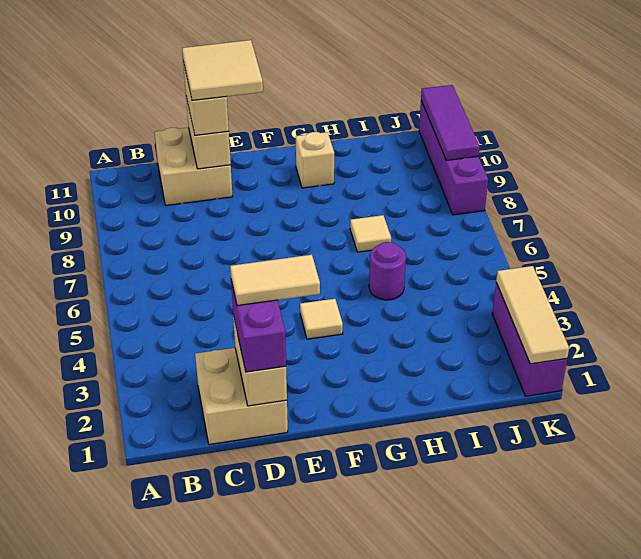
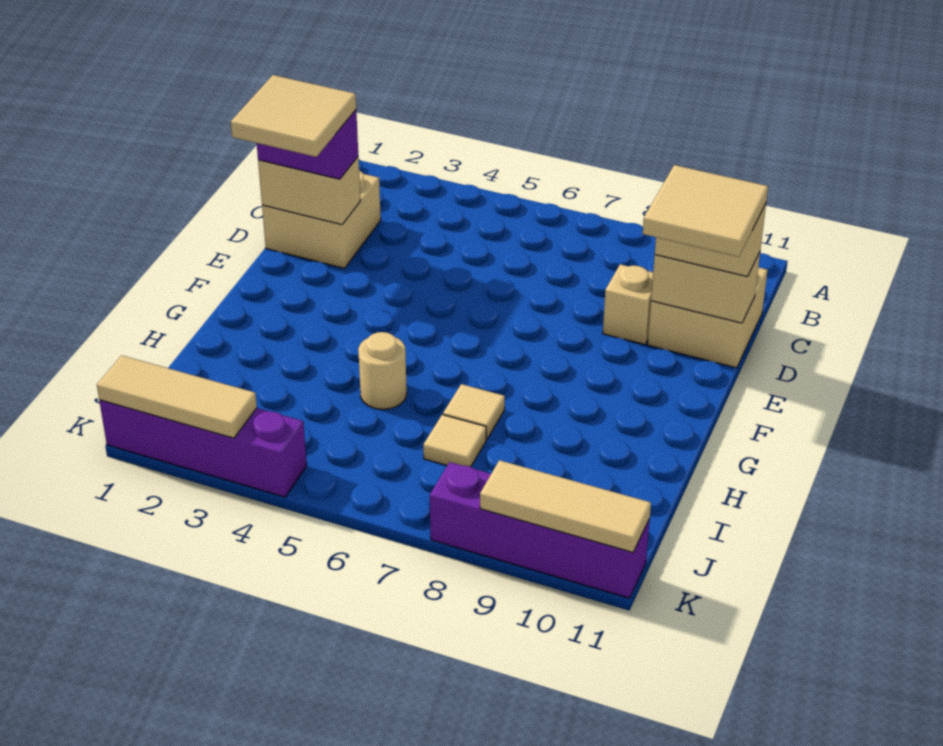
tan tile D2:E2 level 4 -> tan tile D1:E2 level 4
tan tile F4 level 1 -> tan tile I7 level 1
tan brick G10 level 1 -> tan brick D9 level 1
purple round brick H5 level 1 -> tan round brick H5 level 1
purple brick K1:K3 level 1 -> purple brick K1:K4 level 1
purple tile K9:K11 level 2 -> tan tile K9:K11 level 2

